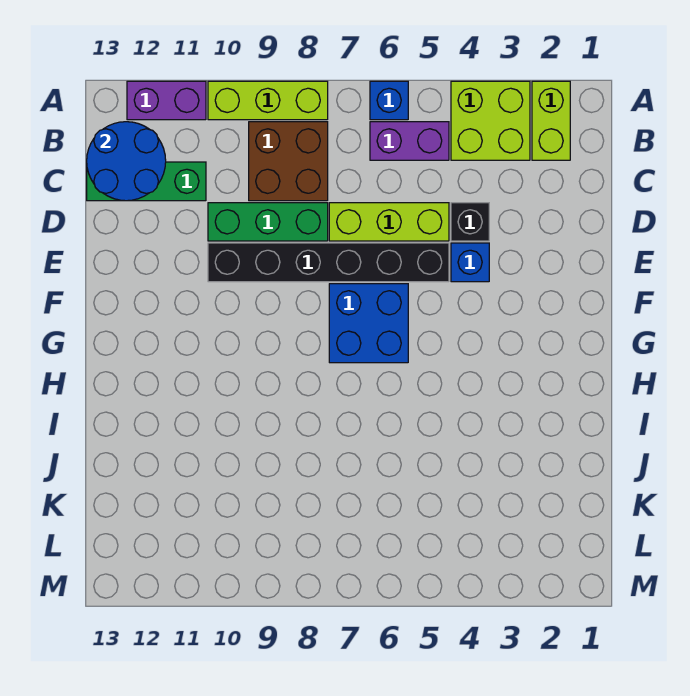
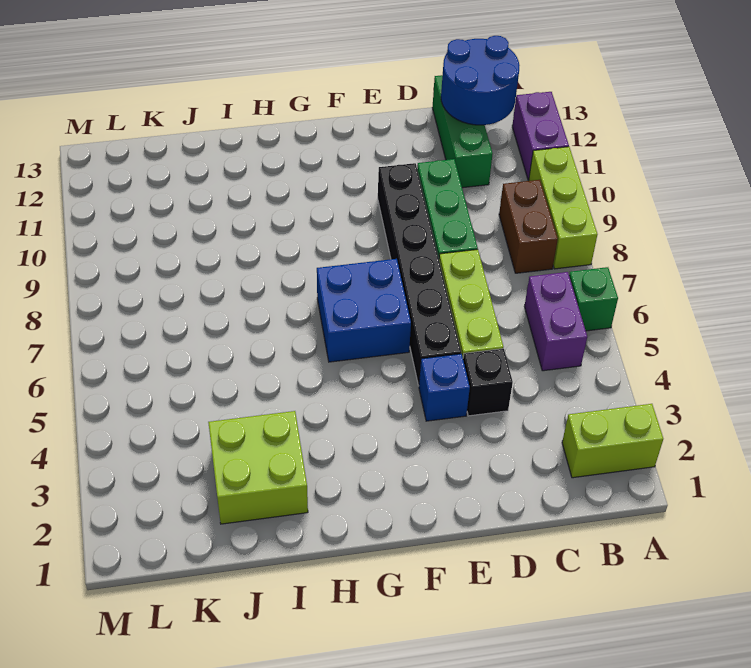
lime brick A3:B4 level 1 -> lime brick I2:J3 level 1
blue brick A6 level 1 -> green brick A6 level 1
brown brick B8:C9 level 1 -> brown brick B8:B9 level 1

